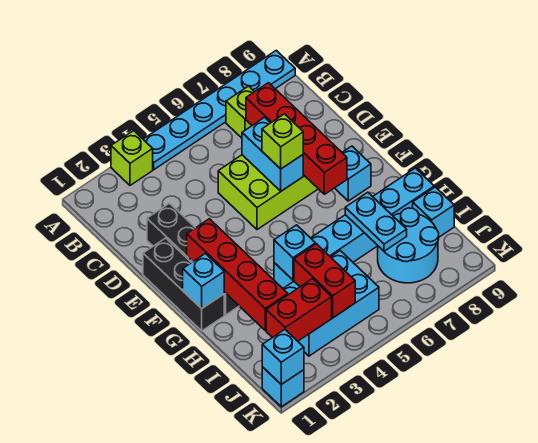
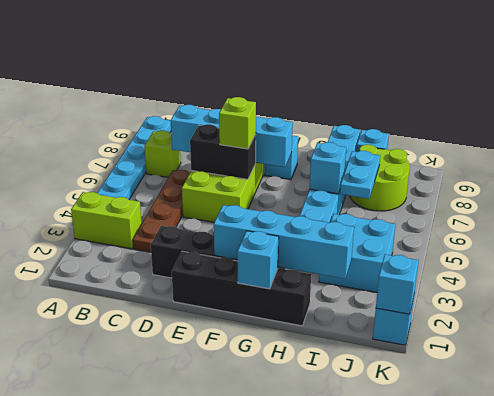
lime brick A3 level 1 -> lime brick A3:B3 level 1
none -> brown plate C3:C6 level 1
red brick C7:F7 level 2 -> cyan brick C7:F7 level 2
cyan brick D6:E6 level 2 -> black brick D6:E6 level 2
black brick E1:G1 level 1 -> black brick E1:H1 level 1
red brick F2:I2 level 2 -> cyan brick F2:I2 level 2
cyan brick H4 level 2 -> cyan brick H6 level 2
cyan plate H7:I7 level 2 -> cyan plate I6:I7 level 2
cyan brick I3:J5 level 1 -> cyan brick I3:J4 level 1
red brick I4:J4 level 2 -> none
cyan round brick I7:J8 level 1 -> lime round brick I7:J8 level 1
red brick J2:J3 level 2 -> none

